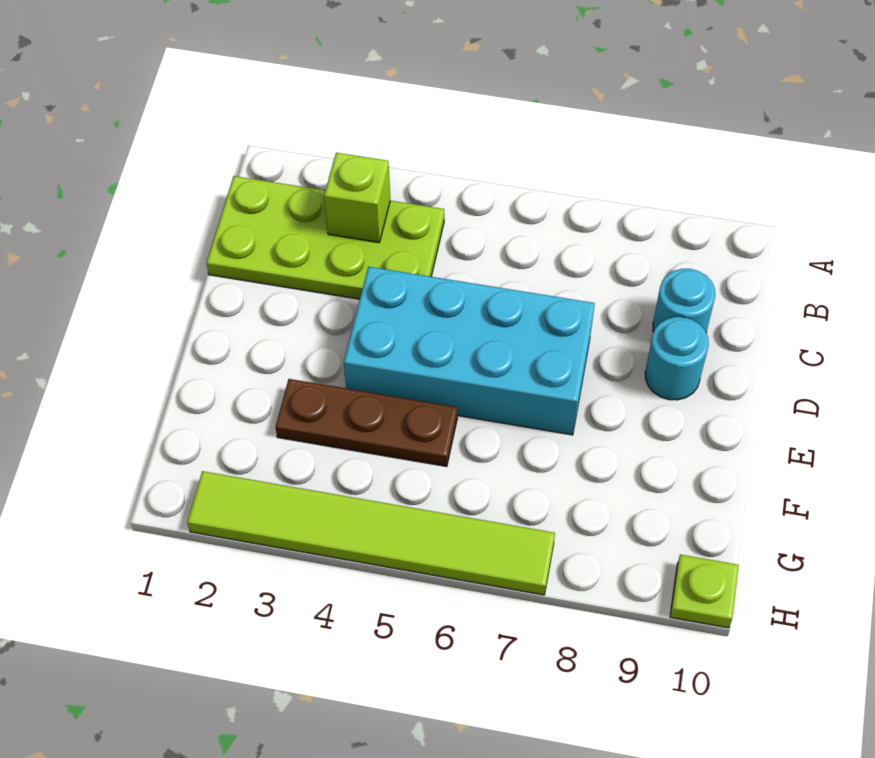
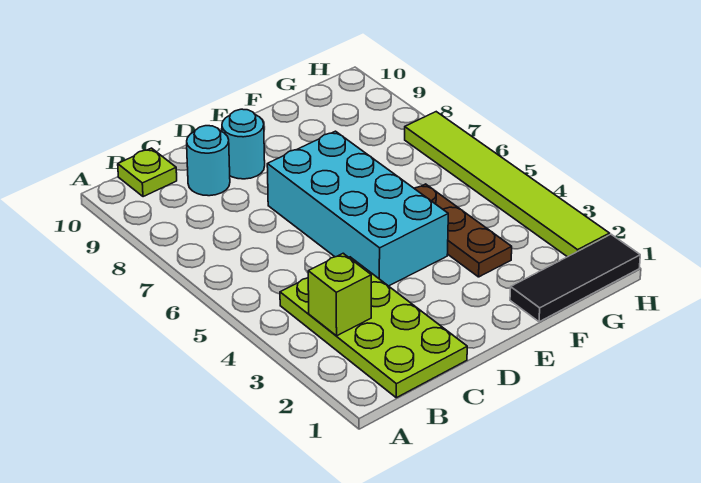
none -> black tile F1:H1 level 1
lime plate H10 level 1 -> lime plate B10 level 1

